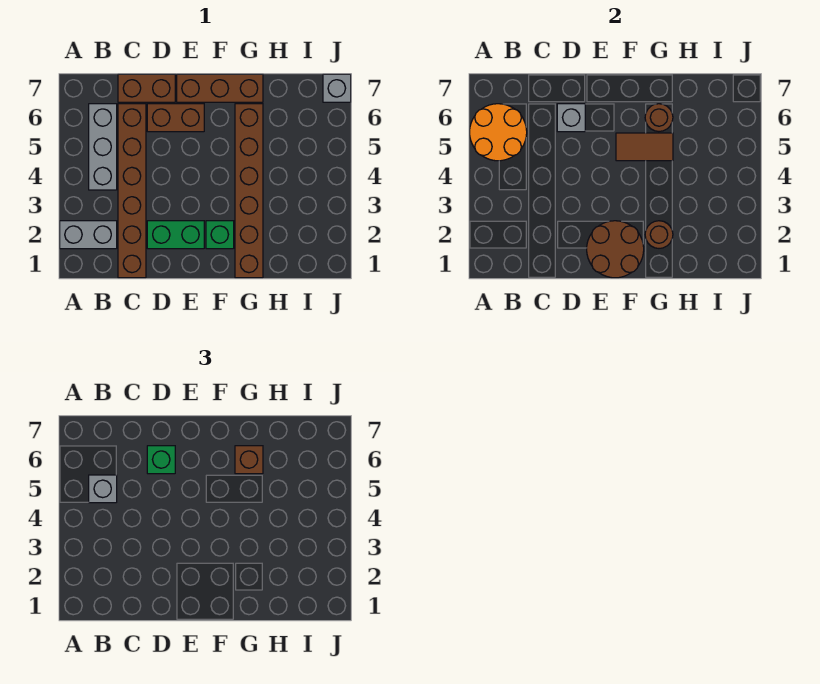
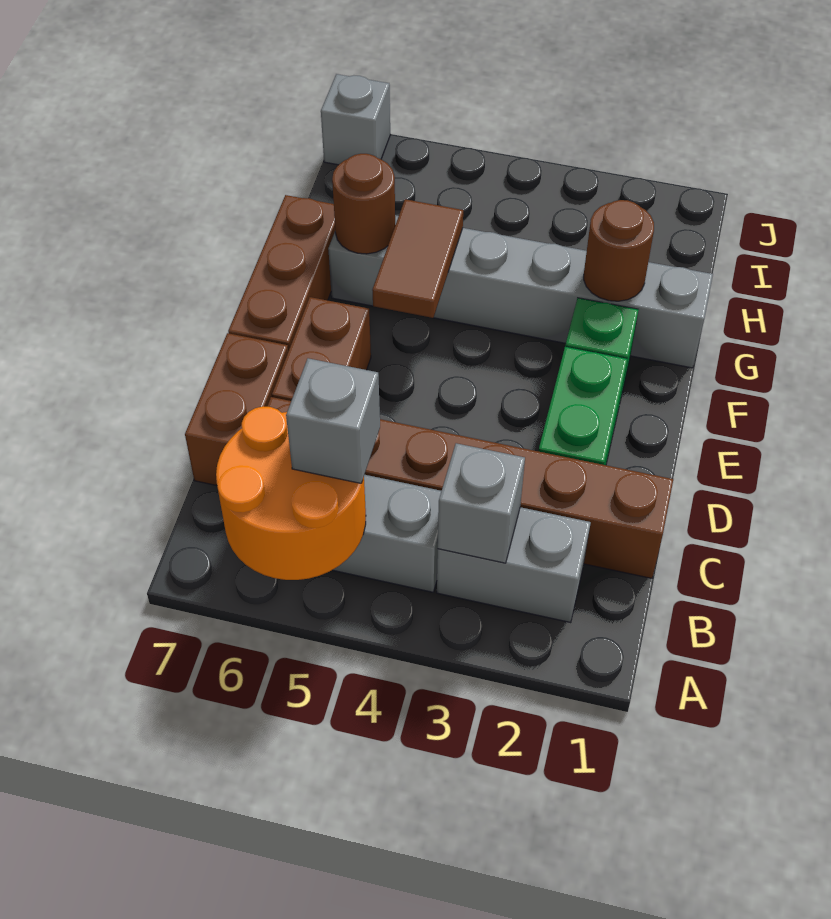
grey brick A2:B2 level 1 -> grey brick B2:B3 level 1
grey brick D6 level 2 -> grey brick B3 level 2
green brick D6 level 3 -> none
brown round brick E1:F2 level 2 -> none
brown brick G1:G6 level 1 -> grey brick G1:G6 level 1
brown brick G6 level 3 -> none

